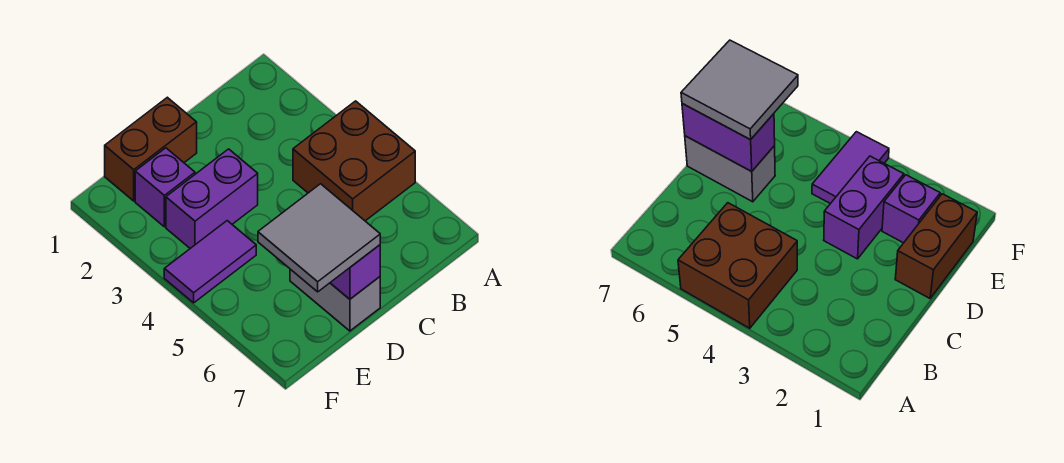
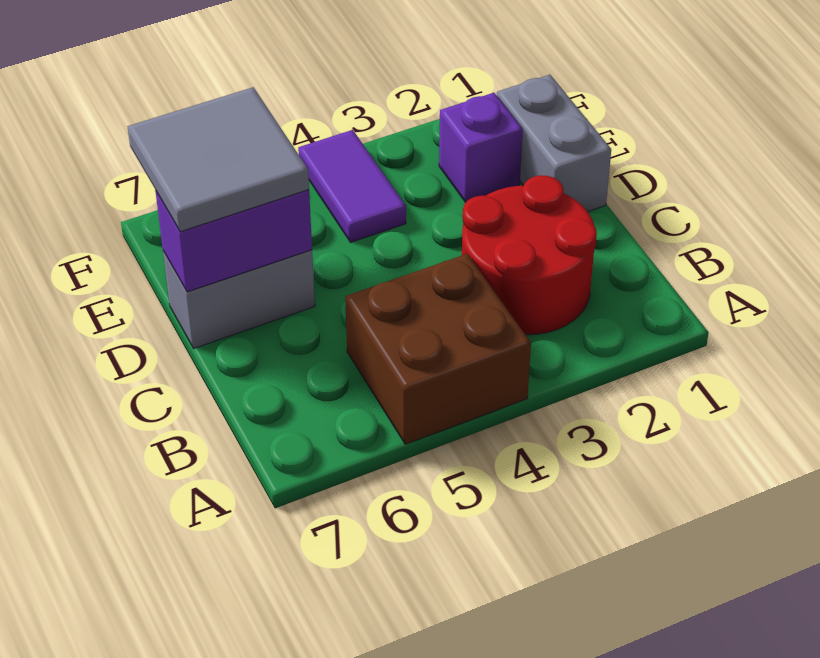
none -> red round brick B2:C3 level 1
brown brick D1:E1 level 1 -> grey brick D1:E1 level 1
purple brick D3:E3 level 1 -> none

